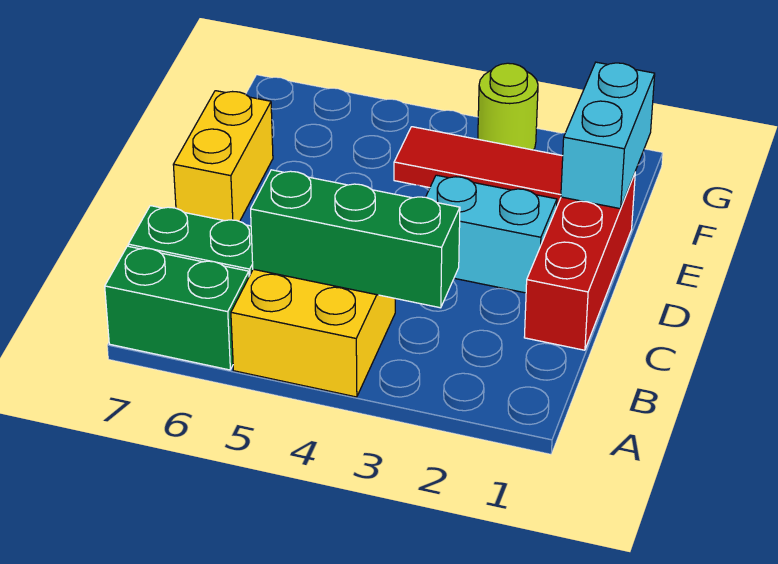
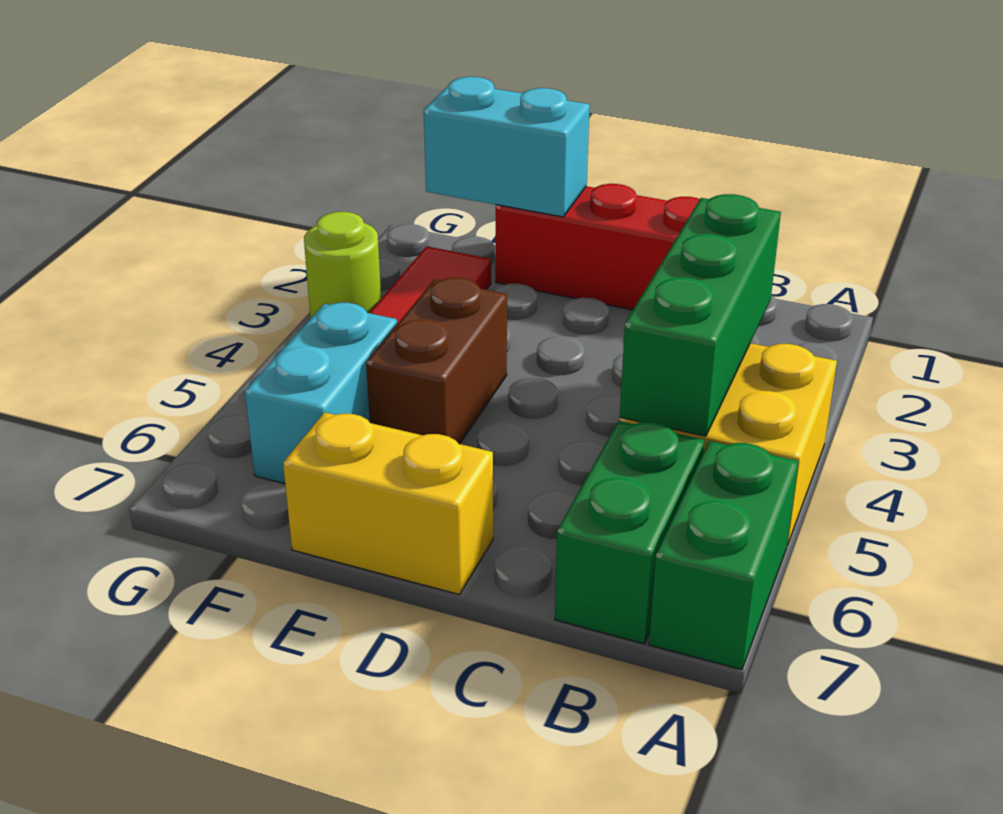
cyan brick D2:D3 level 1 -> cyan brick F5:F6 level 1
none -> brown brick E4:E5 level 1

